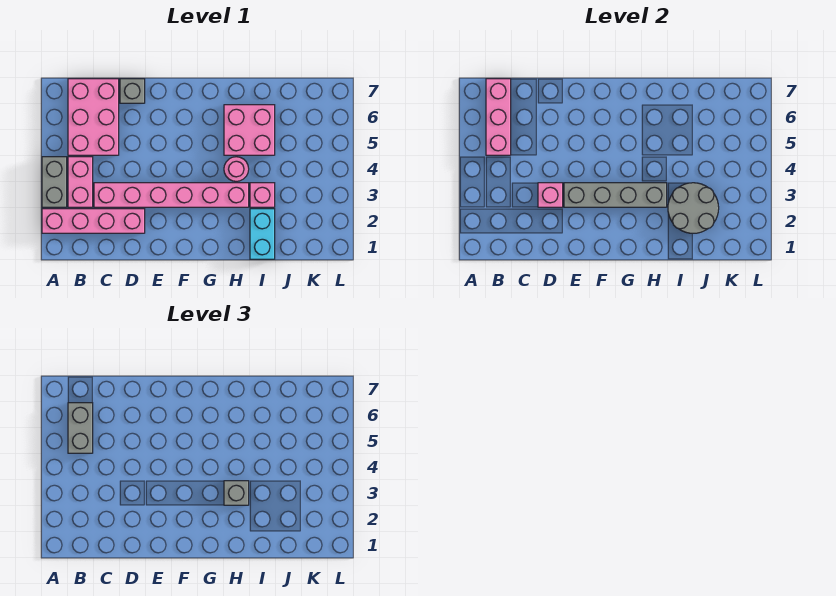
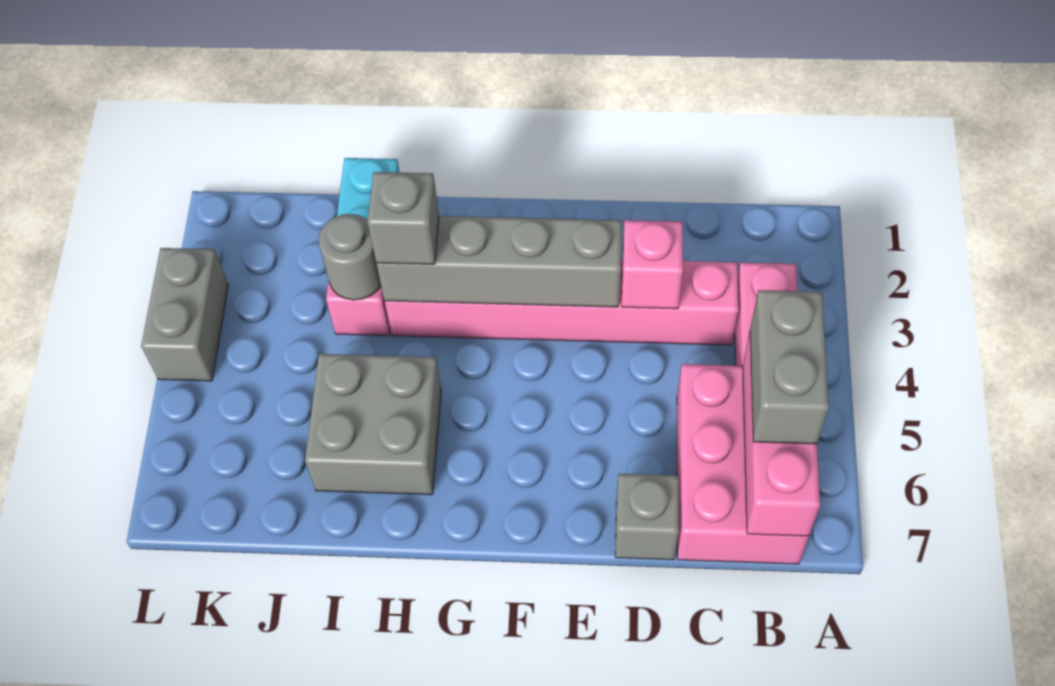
pink brick A2:D2 level 1 -> none
grey brick A3:A4 level 1 -> grey brick L3:L4 level 1
pink round brick H4 level 1 -> none
pink brick H5:I6 level 1 -> grey brick H5:I6 level 1
grey round brick I2:J3 level 2 -> grey round brick I3 level 2

